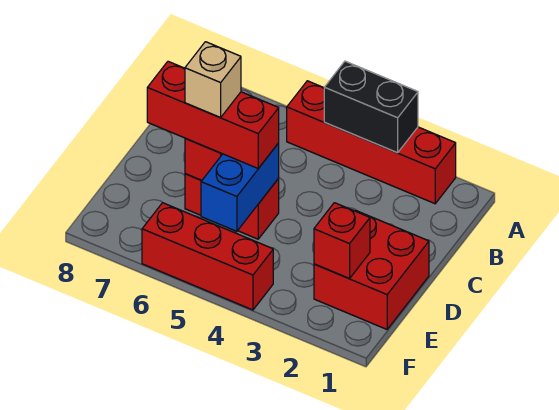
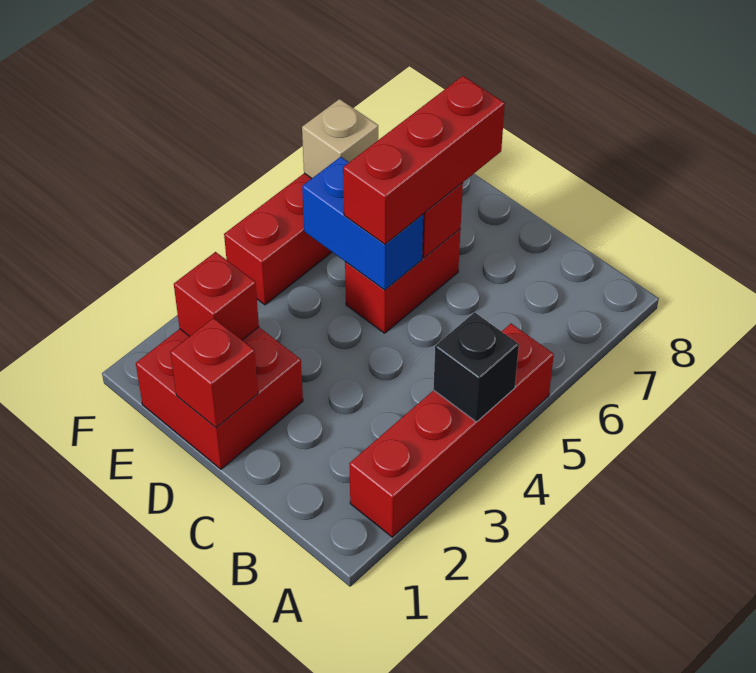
black brick A3:A4 level 2 -> black brick A4 level 2
none -> red brick D1 level 2
tan brick D6 level 4 -> tan brick F6 level 2

